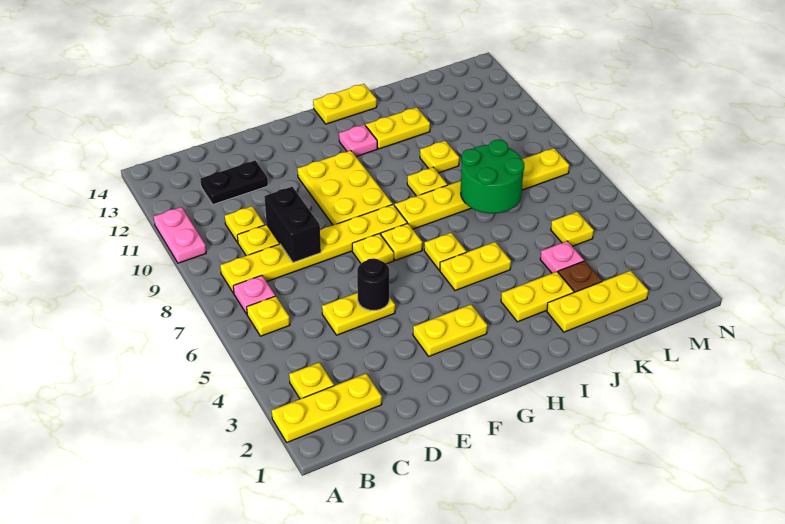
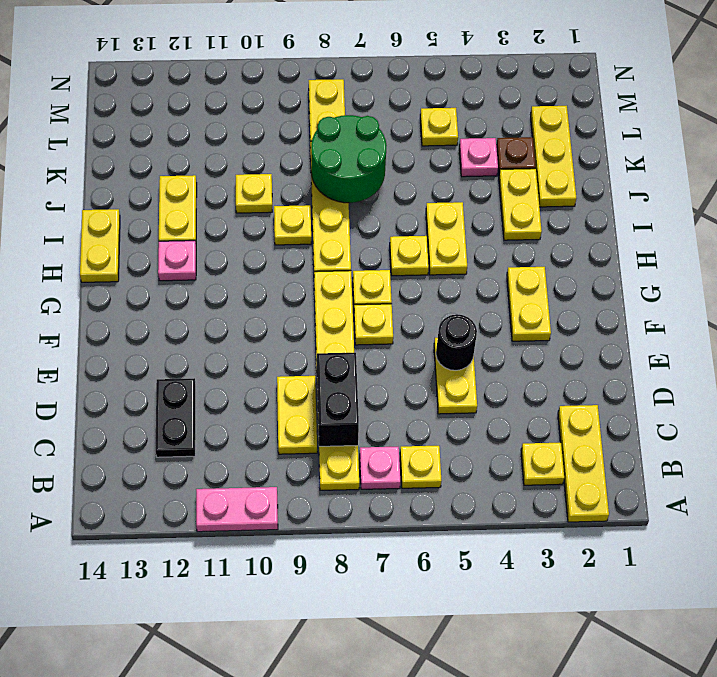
yellow plate C10 level 1 -> none
black brick D8:D9 level 2 -> black brick C8:D8 level 2
yellow plate F9:G11 level 1 -> none

